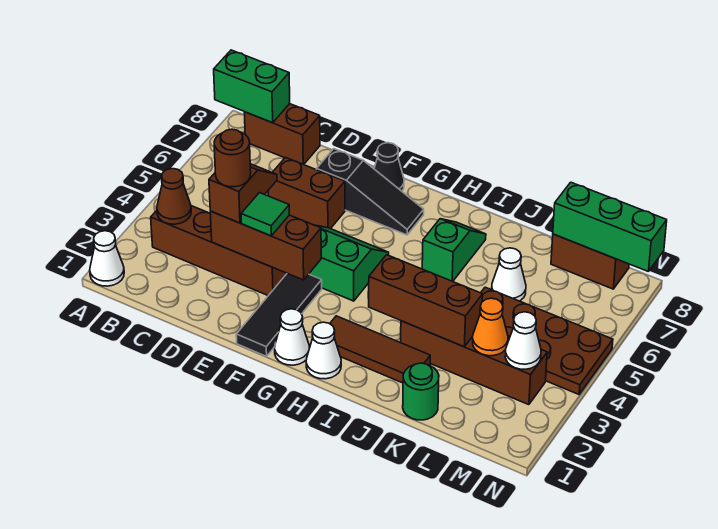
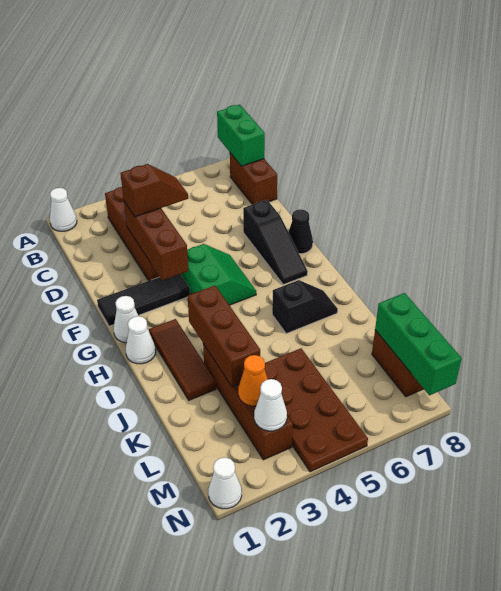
brown cone B3 level 2 -> none
brown round brick D3 level 4 -> none
brown brick D6:E6 level 1 -> none
green tile E3 level 3 -> none
green slope I6:I7 level 1 top 6 -> black slope I6:I7 level 1 top 6
green round brick K1 level 1 -> none
white cone K6 level 1 -> white cone N1 level 1

